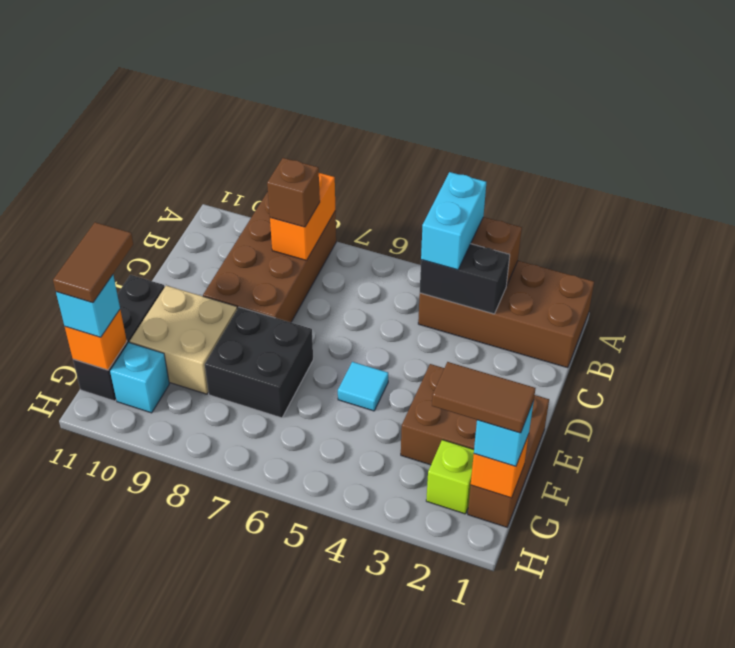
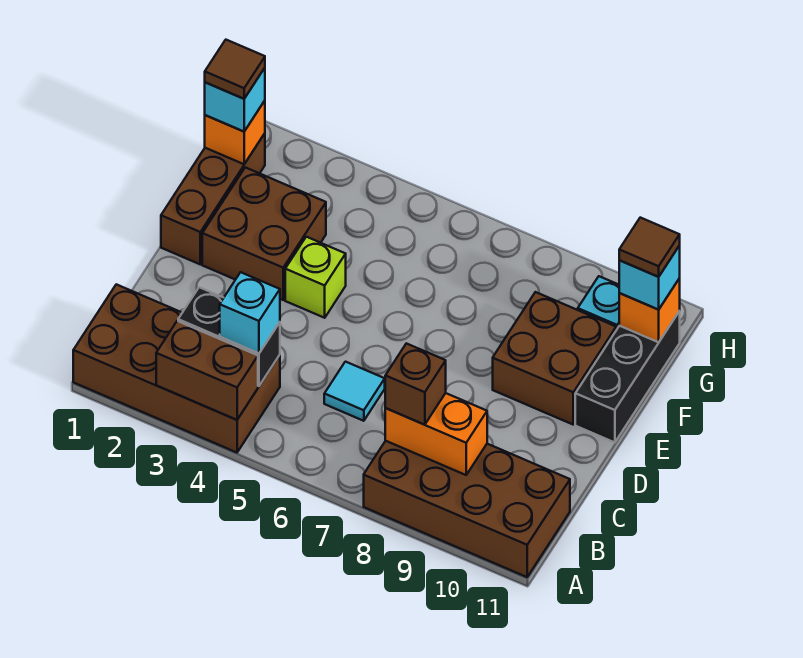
cyan brick A4:B4 level 3 -> cyan brick B4 level 3
brown brick A8:D9 level 1 -> brown brick A8:B11 level 1
orange brick A8:B8 level 2 -> orange brick B8:B9 level 2
cyan tile E5 level 1 -> cyan tile C6 level 1
black brick E7:F8 level 1 -> none
tan brick E9:F10 level 1 -> brown brick E9:F10 level 1
brown tile F11:G11 level 4 -> brown tile G11 level 4
brown tile G1:G2 level 4 -> brown tile G1 level 4
lime brick G2 level 1 -> lime brick E4 level 1

